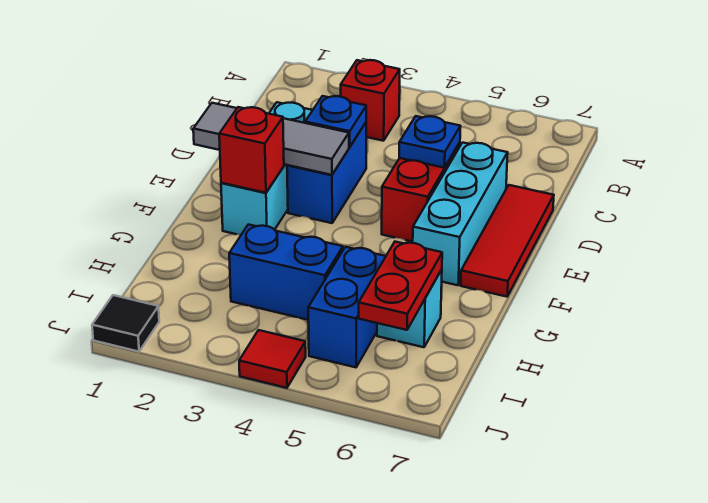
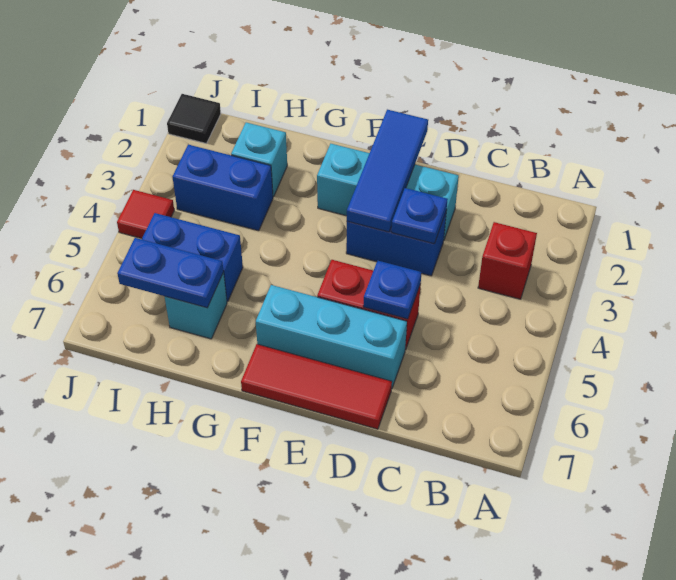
grey tile E1:E3 level 2 -> blue tile E1:E3 level 2
red brick F2 level 2 -> none
none -> cyan brick H2 level 1
blue brick H3:H4 level 1 -> blue brick H3:I3 level 1
red plate H6:I6 level 2 -> blue plate H6:I6 level 2

